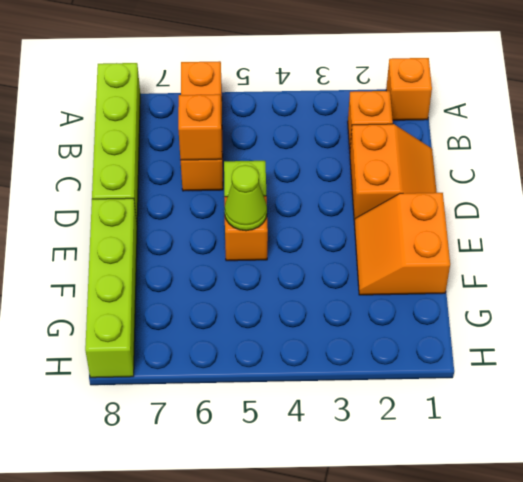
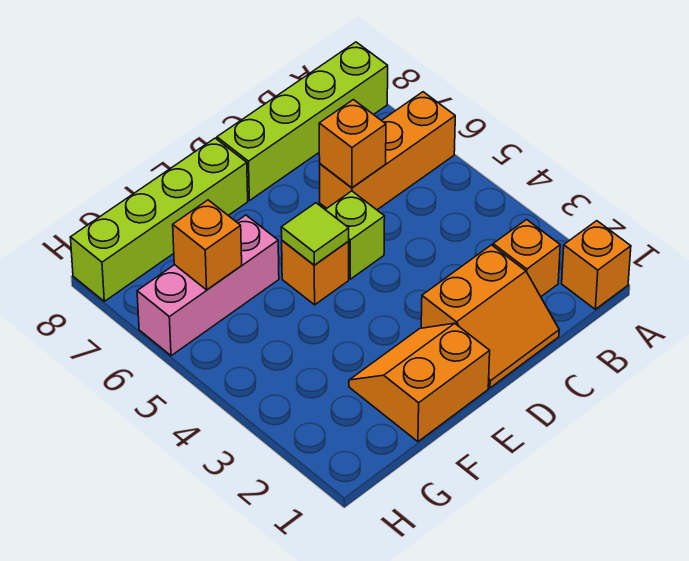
lime cone E5 level 2 -> lime tile E5 level 2
none -> pink brick F6:H6 level 1
none -> orange brick G6 level 2

